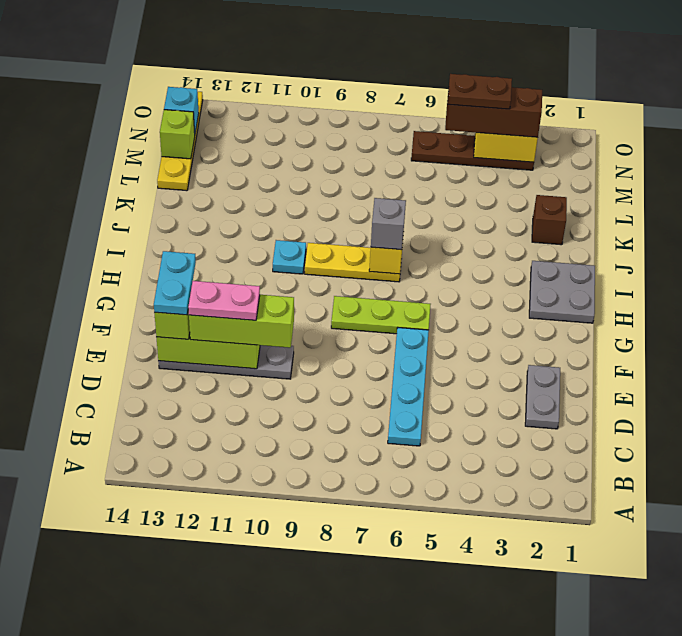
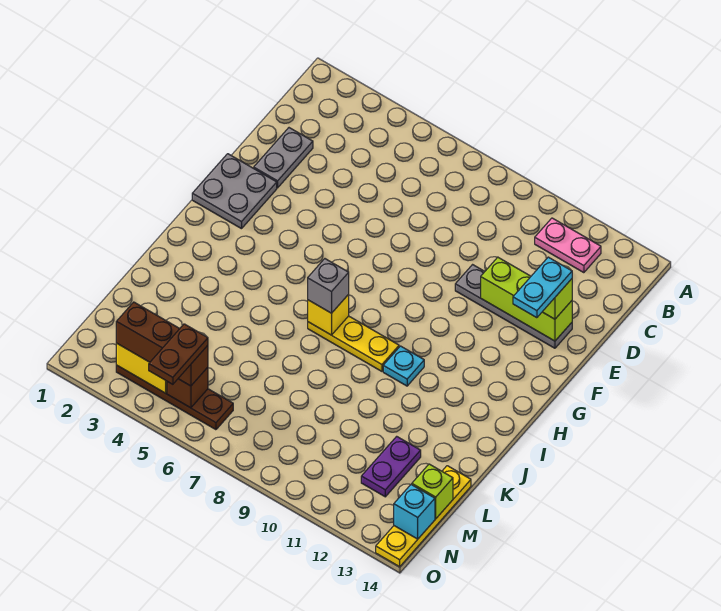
cyan plate C6:F6 level 1 -> none
lime brick E10:E12 level 3 -> none
pink plate E11:E12 level 4 -> pink plate B11:B12 level 1
lime plate G6:G8 level 1 -> none
grey plate H1:I2 level 1 -> grey plate F1:G2 level 1
brown brick K2 level 1 -> brown brick N5 level 2
none -> purple plate L12:M12 level 1
brown plate N4:N5 level 4 -> brown plate N5:O5 level 4

